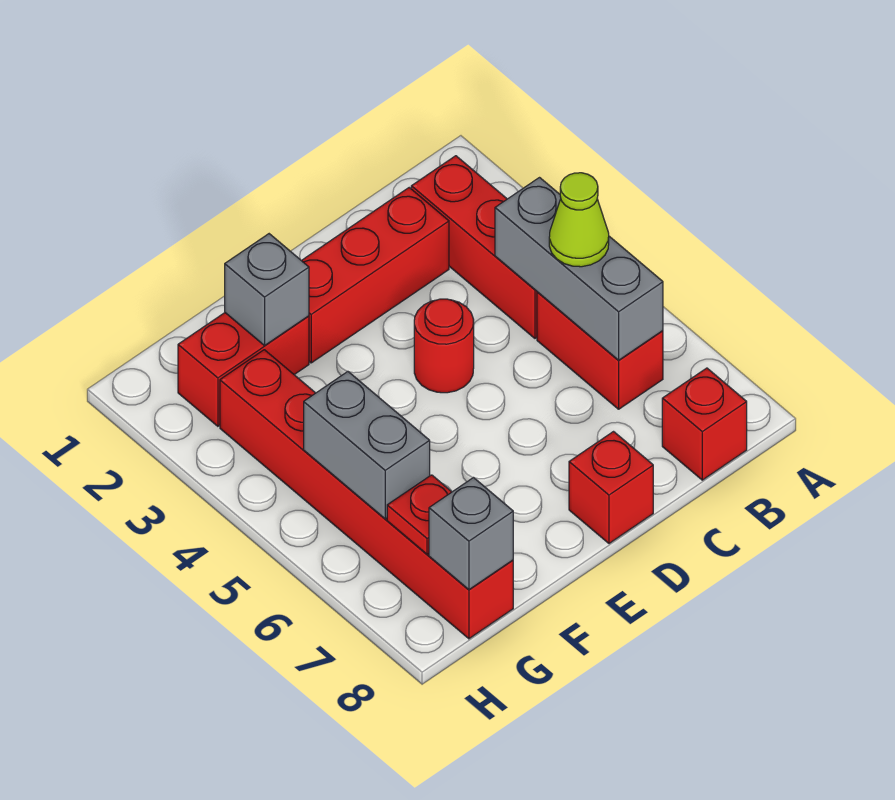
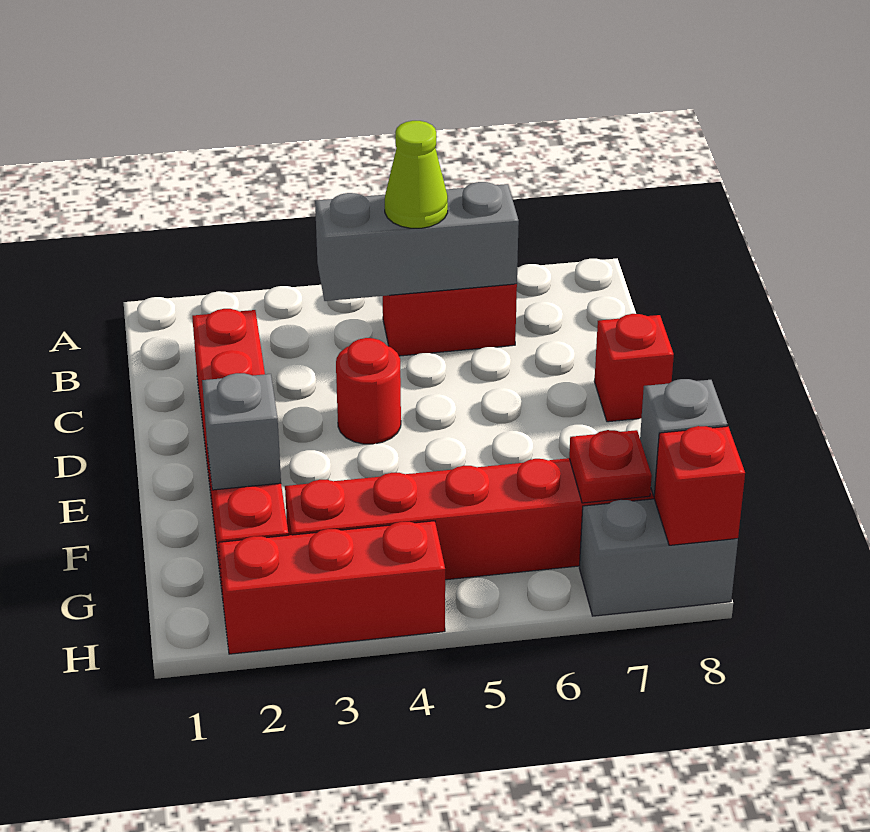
red brick B2:B4 level 1 -> red brick H2:H4 level 1
red brick B8 level 1 -> red brick H8 level 2
grey brick G5:G6 level 2 -> grey brick H7:H8 level 1

